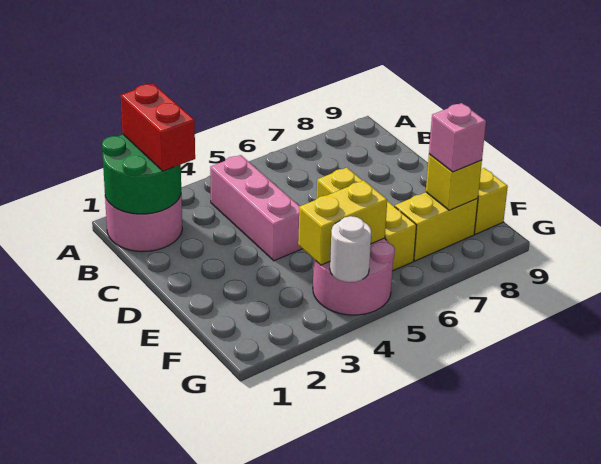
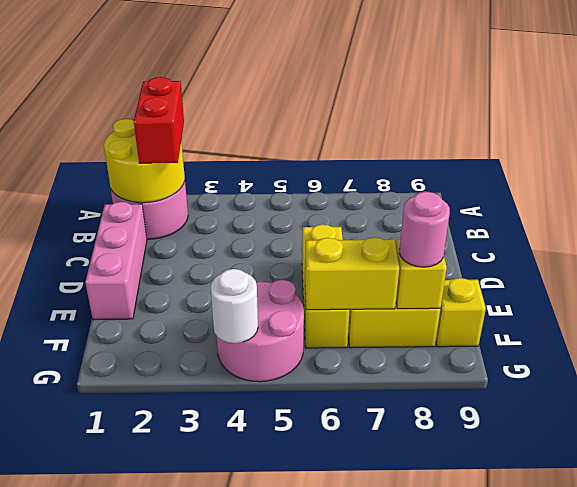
green round brick A1:B2 level 2 -> yellow round brick A1:B2 level 2
pink brick B4:D4 level 1 -> pink brick C1:E1 level 1
yellow brick F4:F5 level 2 -> yellow brick F6:F7 level 2
pink brick F8 level 3 -> pink round brick F8 level 3

